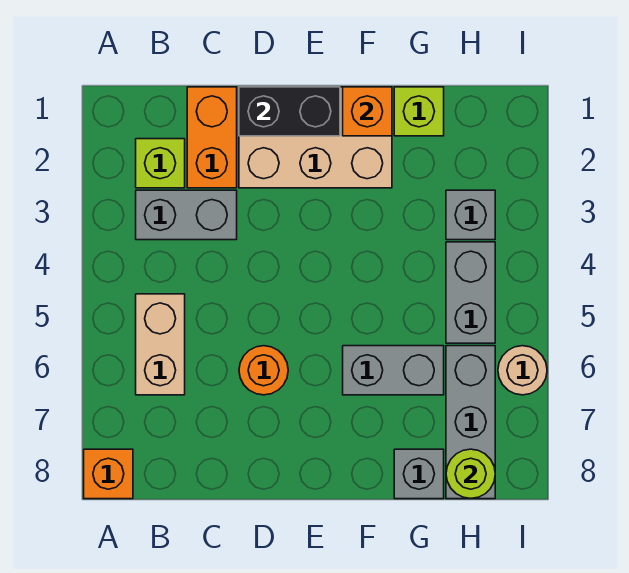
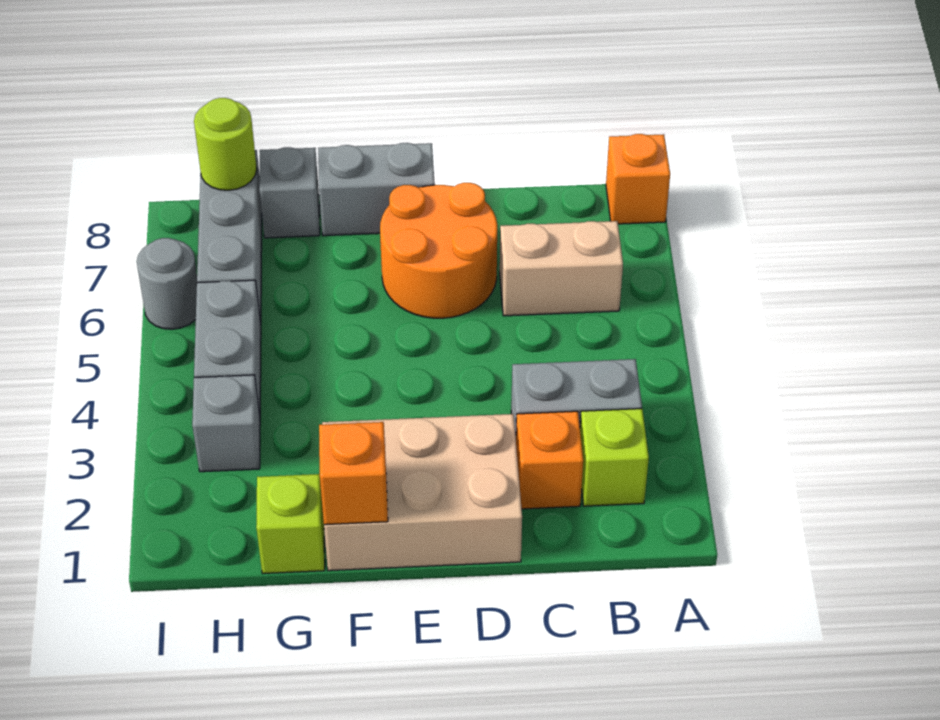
tan brick B5:B6 level 1 -> tan brick B6:C6 level 1
orange brick C1:C2 level 1 -> orange brick C2 level 1
black brick D1:E1 level 2 -> none
orange round brick D6 level 1 -> orange round brick D6:E7 level 1
grey brick F6:G6 level 1 -> grey brick E8:F8 level 1
tan round brick I6 level 1 -> grey round brick I6 level 1

